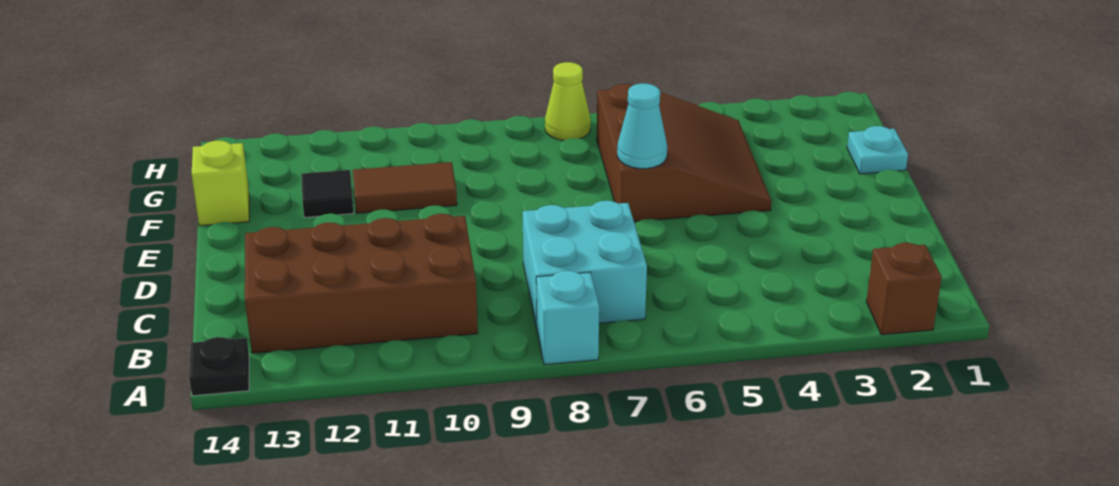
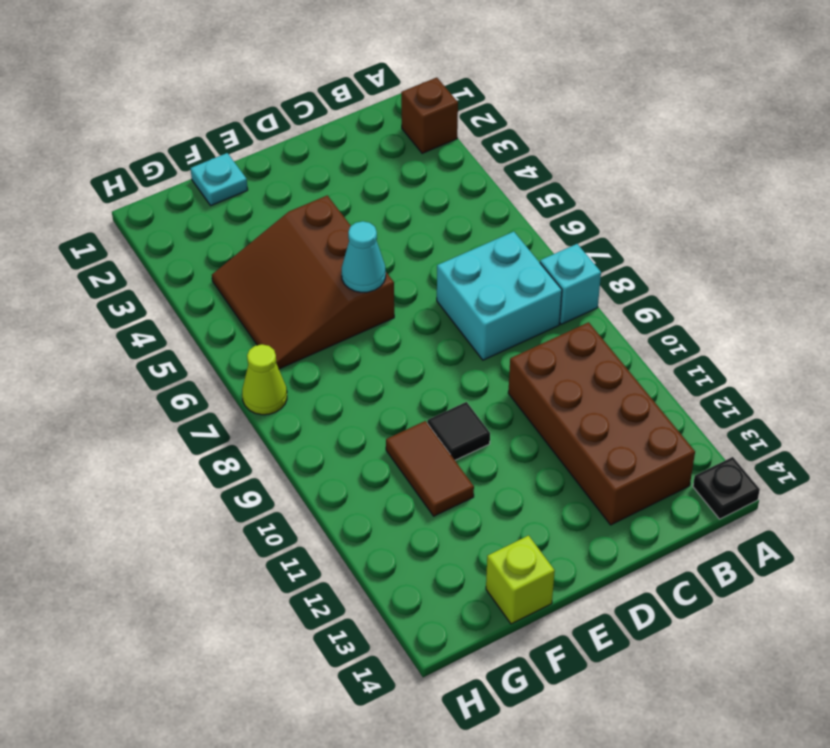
brown slope E4:G6 level 1 top 6 -> brown slope E4:G6 level 1 top E
black tile F12 level 1 -> black tile E10 level 1

